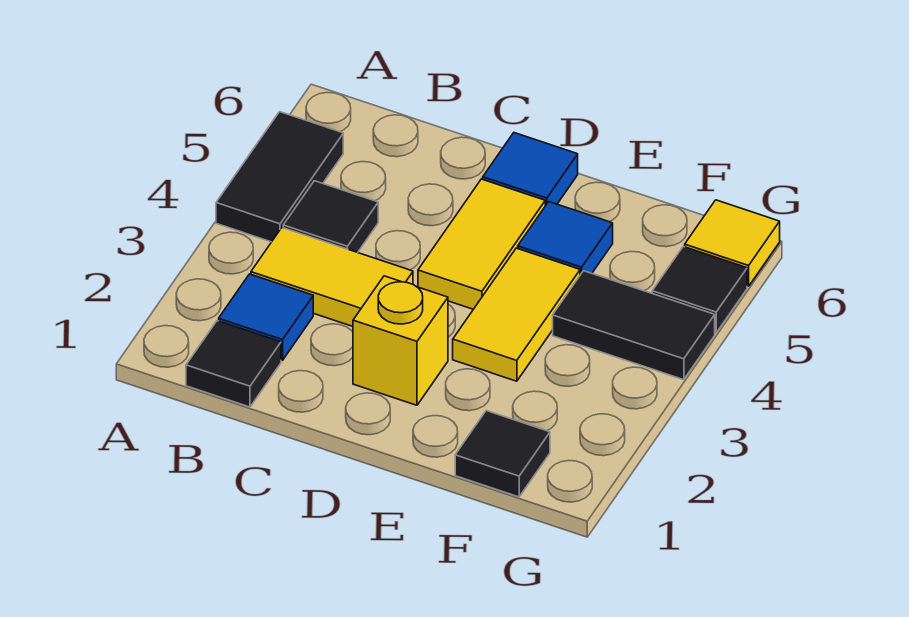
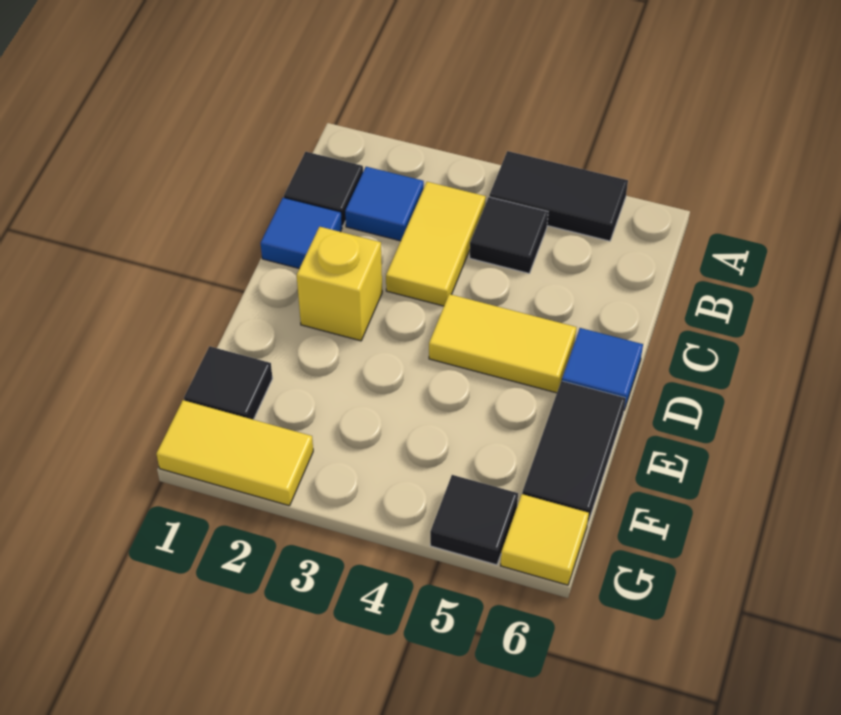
yellow tile E3:E4 level 1 -> yellow tile G1:G2 level 1
blue tile E5 level 1 -> blue tile C1 level 1
black tile F4:G4 level 1 -> black tile E6:F6 level 1

